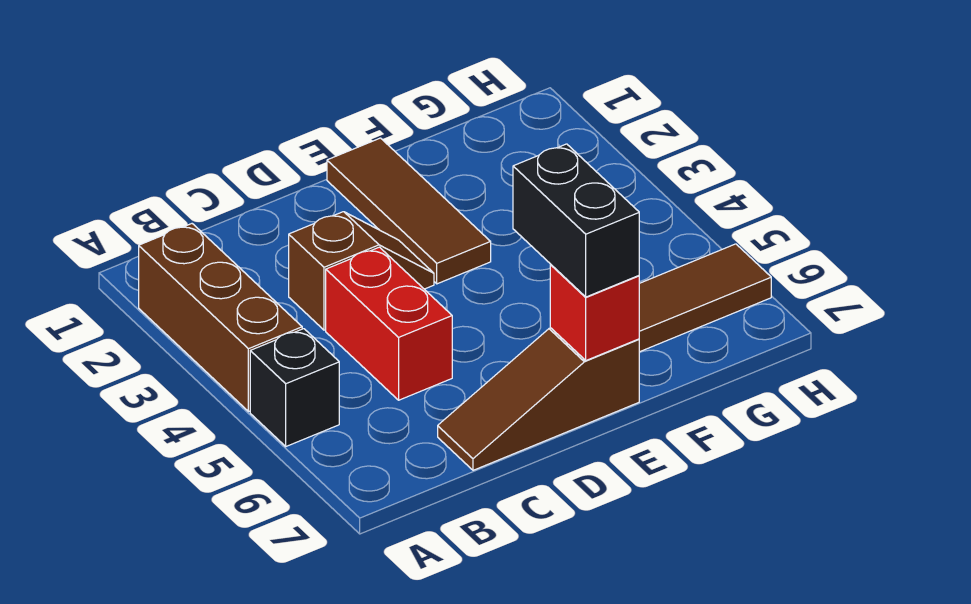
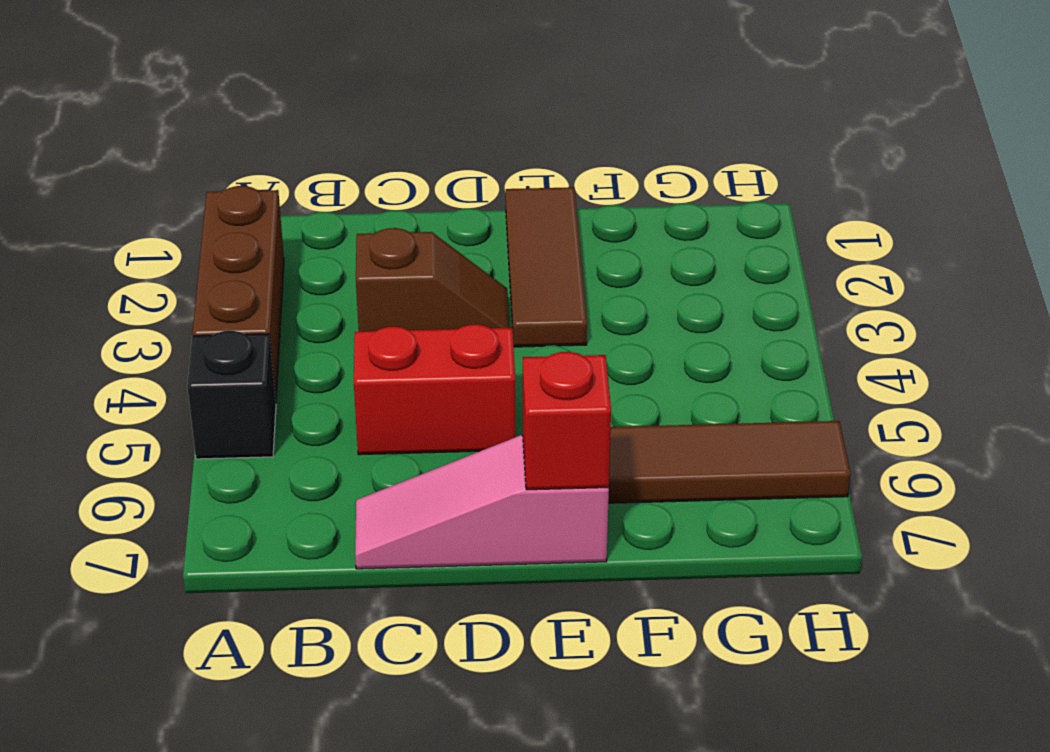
red brick C4:C5 level 1 -> red brick C5:D5 level 1
brown slope C7:E7 level 1 top E -> pink slope C7:E7 level 1 top E
black brick E6:E7 level 3 -> none

